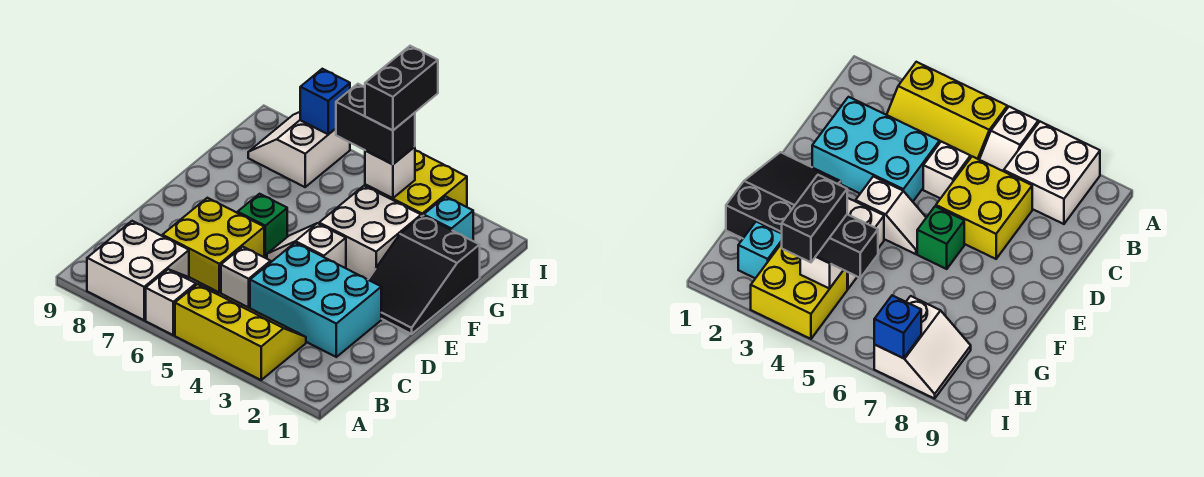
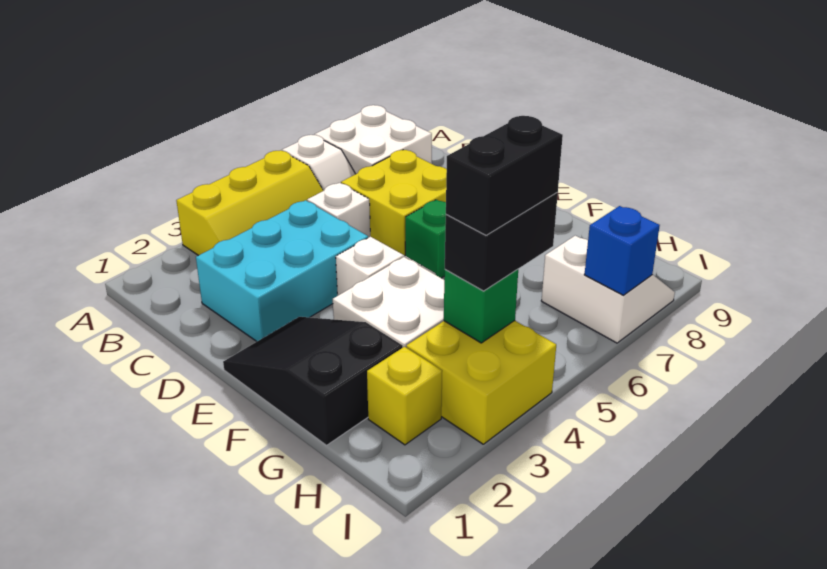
cyan brick H2 level 1 -> yellow brick H2 level 1
white brick H4 level 2 -> green brick H4 level 2
black brick H4:I4 level 4 -> black brick H4:H5 level 4

